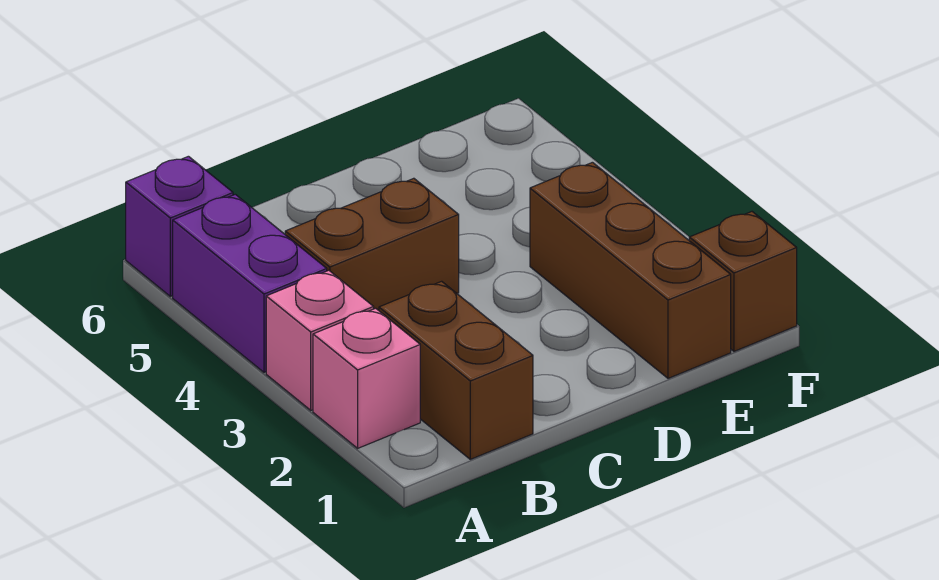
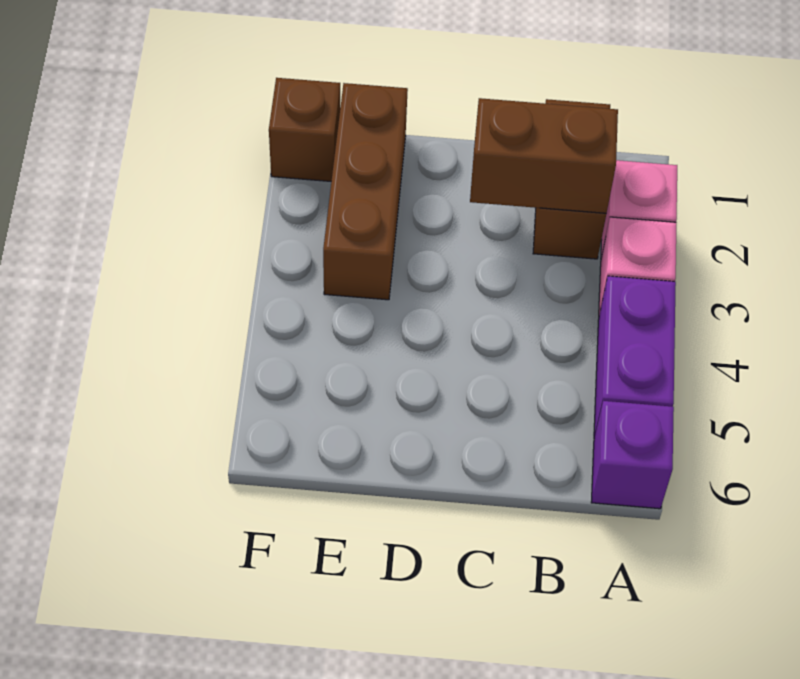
brown brick B4:C4 level 1 -> brown brick B2:C2 level 2

